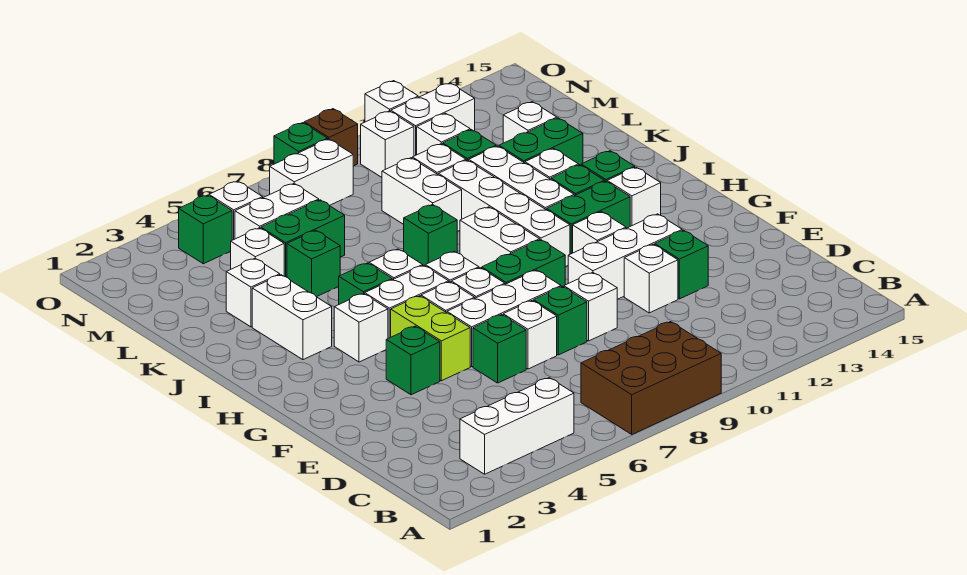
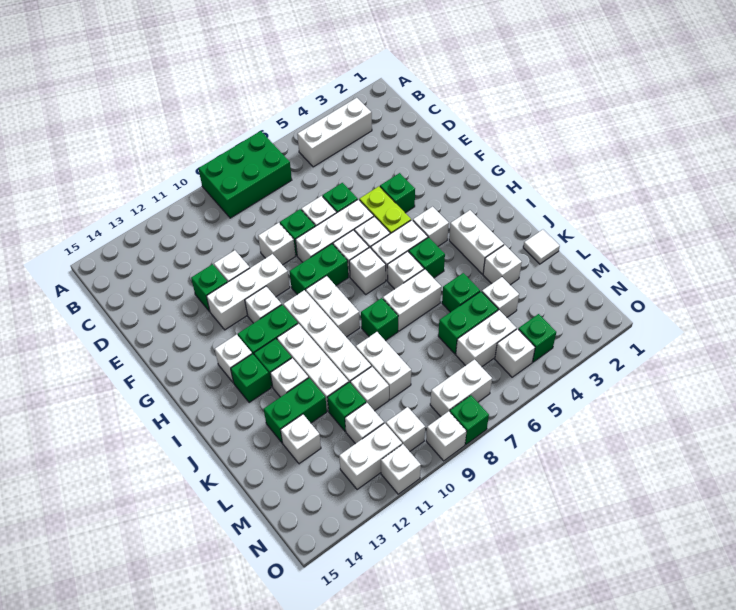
brown brick A7:B9 level 1 -> green brick A7:B9 level 1
none -> white brick J6:J7 level 1
none -> white tile K1 level 1
brown brick O9 level 1 -> white brick O9 level 1

